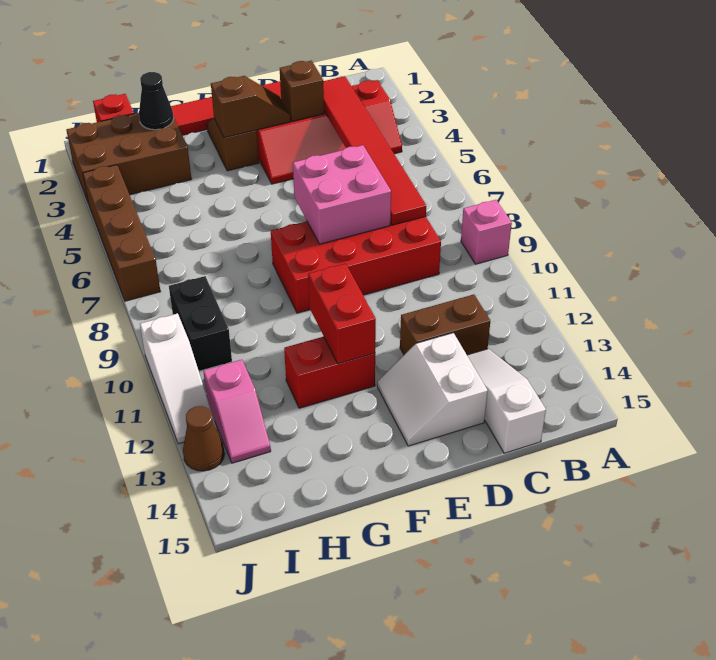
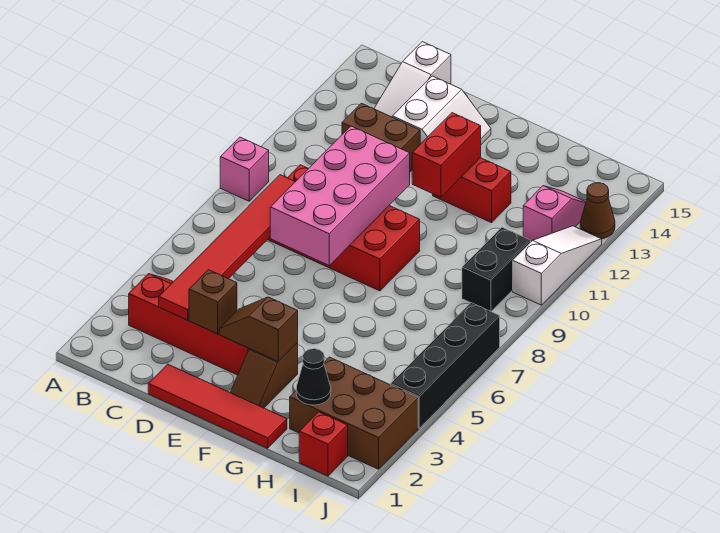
pink brick D7:E8 level 2 -> pink brick D7:E10 level 2
brown brick J4:J7 level 1 -> black brick J4:J7 level 1

